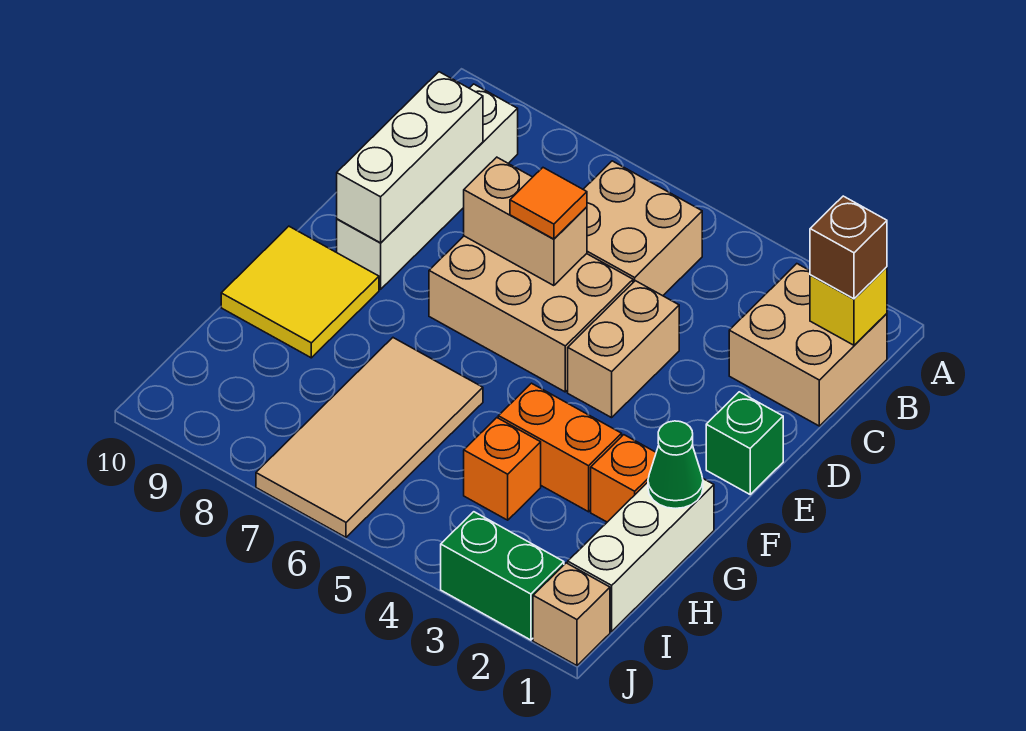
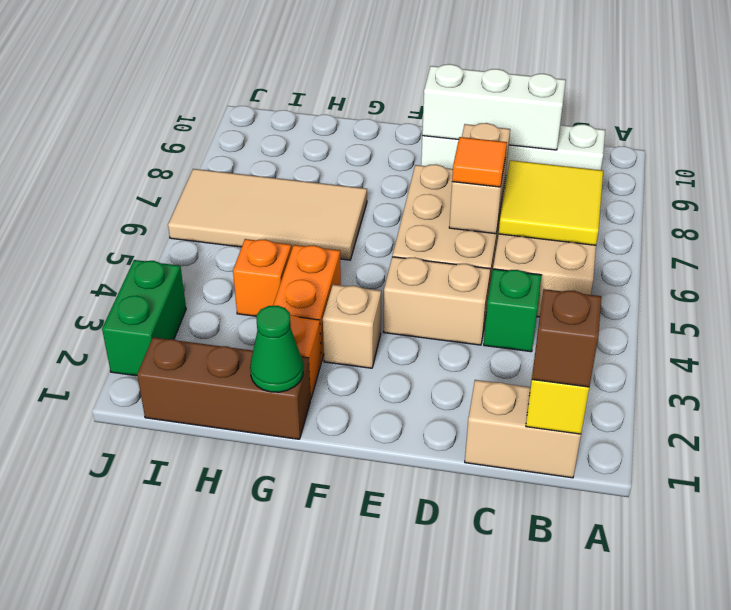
tan brick B1:C2 level 1 -> tan brick B1:C1 level 1
green brick E1 level 1 -> green brick C4 level 1
yellow tile F9:G10 level 1 -> yellow tile B6:C7 level 2
white brick G1:I1 level 1 -> brown brick G1:I1 level 1
tan brick J1 level 1 -> tan brick F3 level 1

